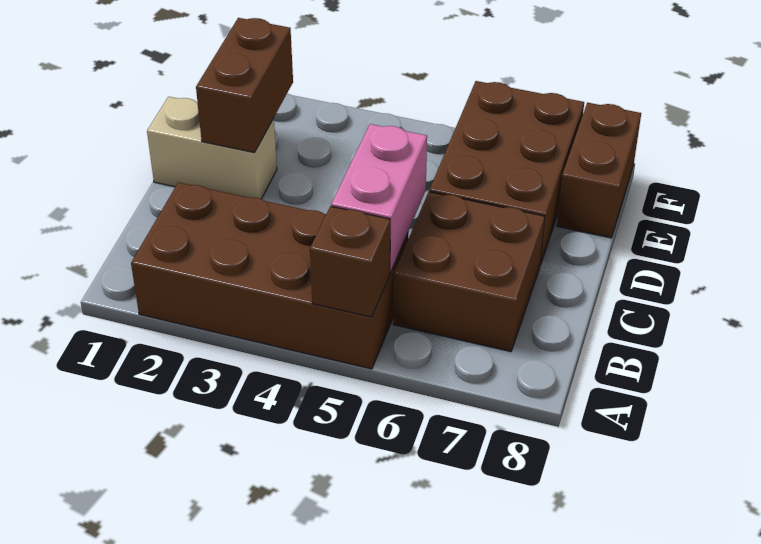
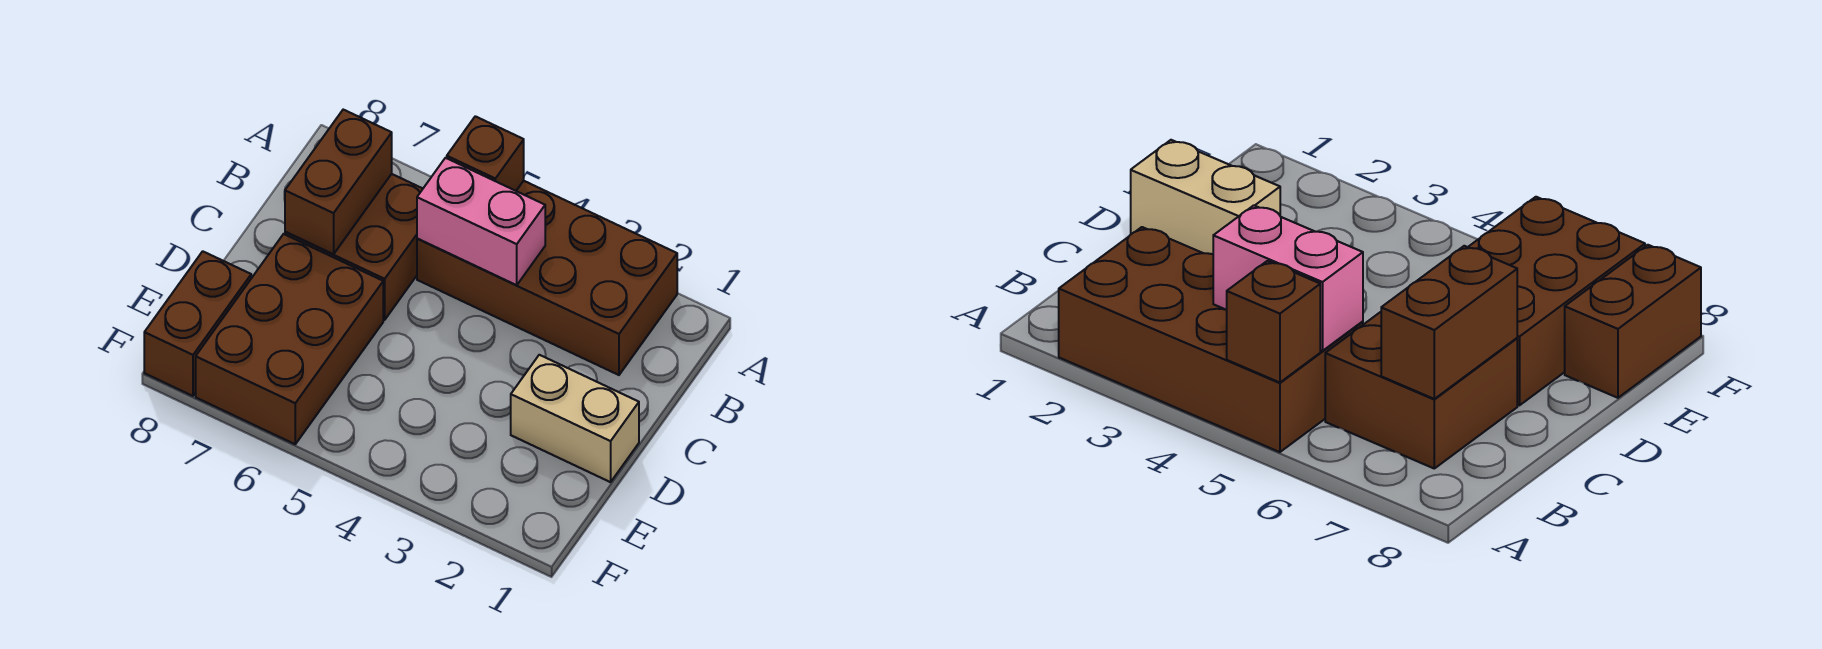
pink brick B5:C5 level 2 -> pink brick B4:B5 level 2
brown brick D2:E2 level 2 -> brown brick B7:C7 level 2

